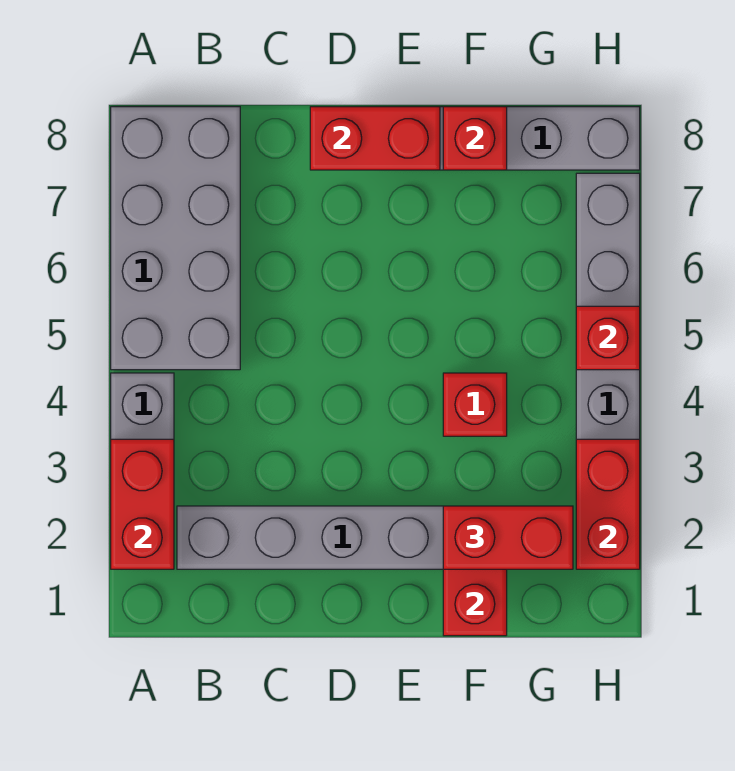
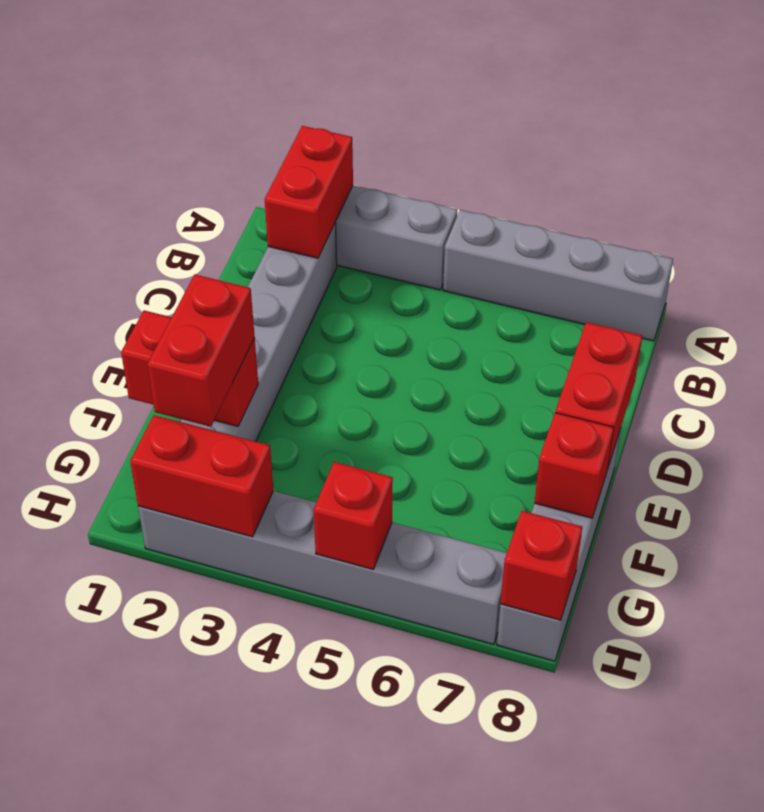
red brick A2:A3 level 2 -> red brick A2:B2 level 2
grey brick A5:B8 level 1 -> grey brick A5:A8 level 1
red brick F4 level 1 -> red brick H8 level 2

